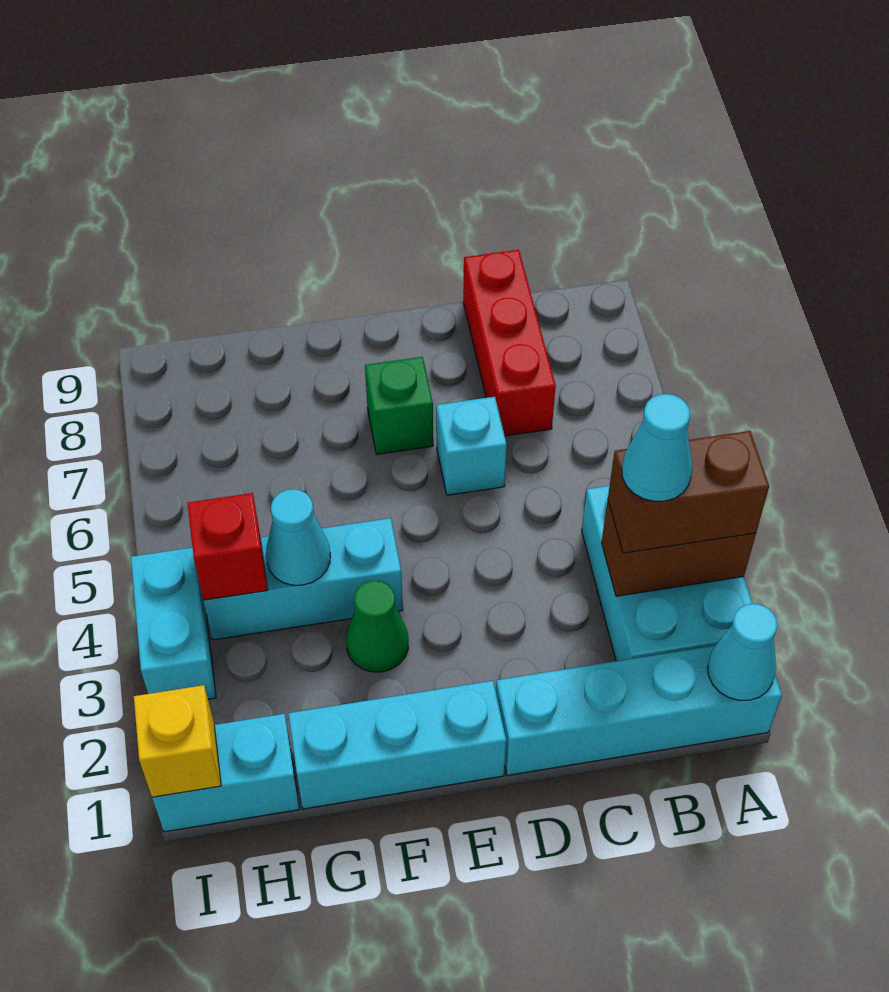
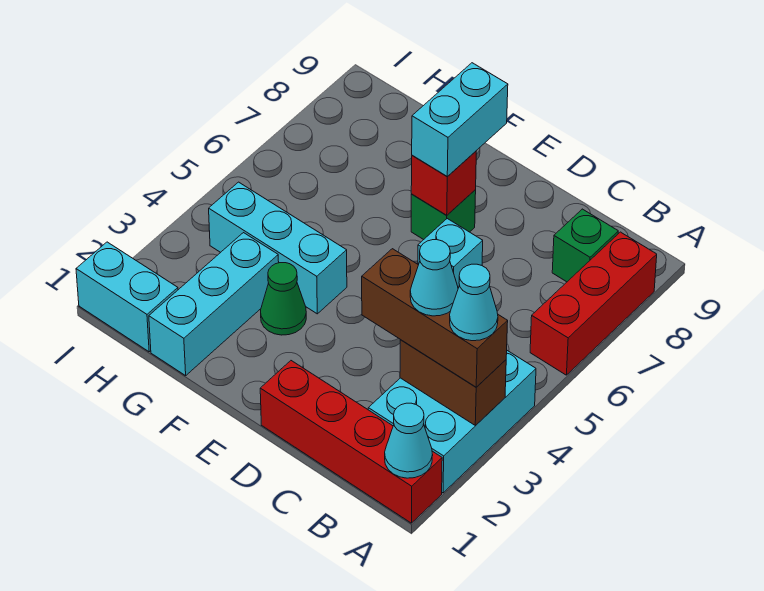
cyan brick A1:D1 level 1 -> red brick A1:D1 level 1
brown brick A3:B3 level 3 -> brown brick A3:C3 level 3
none -> green brick B8 level 1
red brick C7:C9 level 1 -> red brick A6:A8 level 1
cyan brick E1:G1 level 1 -> cyan brick G1:G3 level 1
cyan cone G4 level 2 -> cyan cone A3 level 4
red brick H4 level 2 -> red brick E7 level 2
yellow brick I1 level 2 -> none
cyan brick I3:I4 level 1 -> cyan brick E7:E8 level 3

